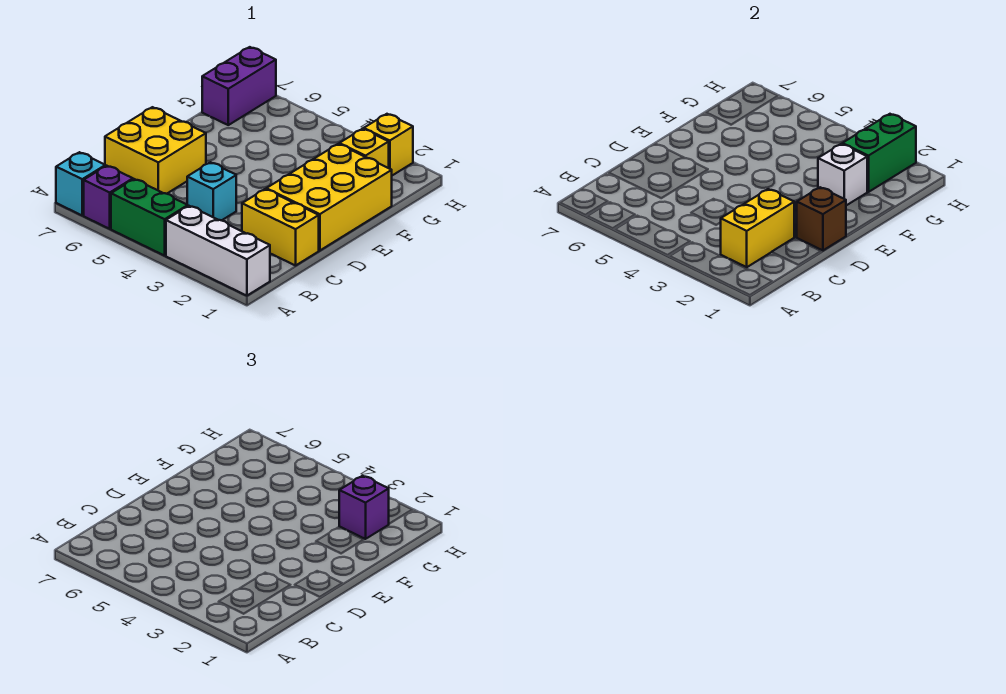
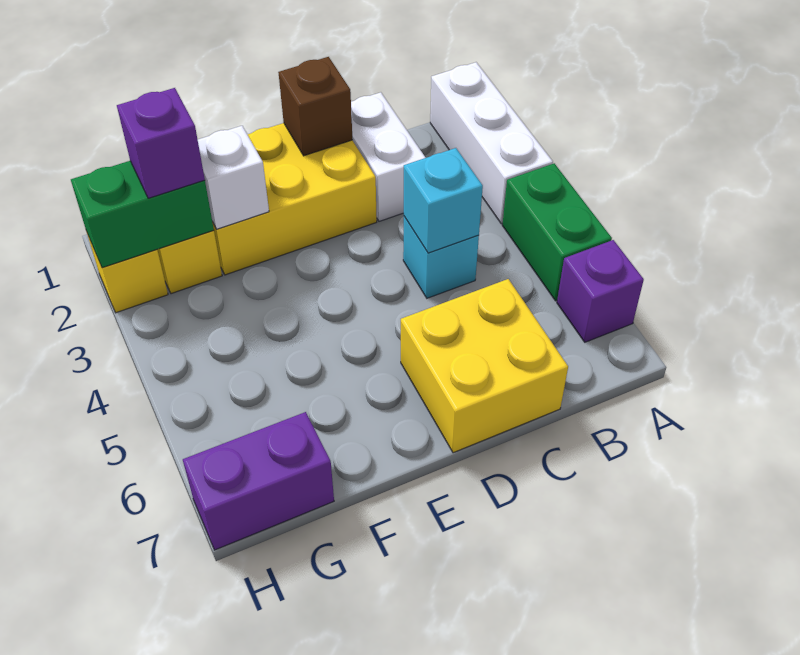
cyan brick A7 level 1 -> cyan brick C4 level 2
yellow brick B2:C2 level 2 -> none
yellow brick C1:C2 level 1 -> white brick C1:C2 level 1

